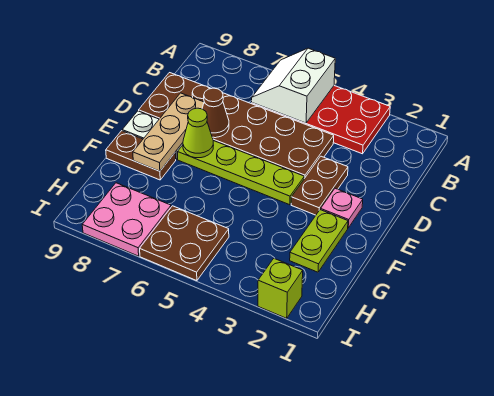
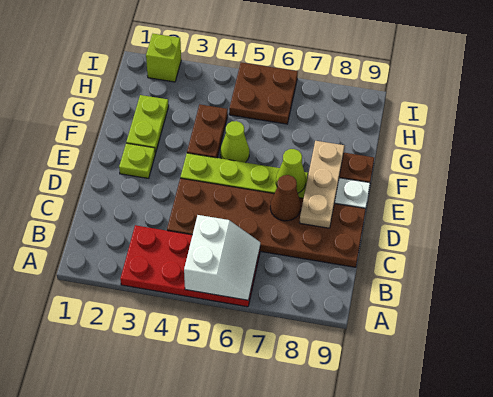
brown plate D3:E3 level 1 -> brown plate F4:G4 level 1
pink plate E2 level 1 -> lime plate E2 level 1
none -> lime cone F5 level 1
pink plate H7:I8 level 1 -> none

